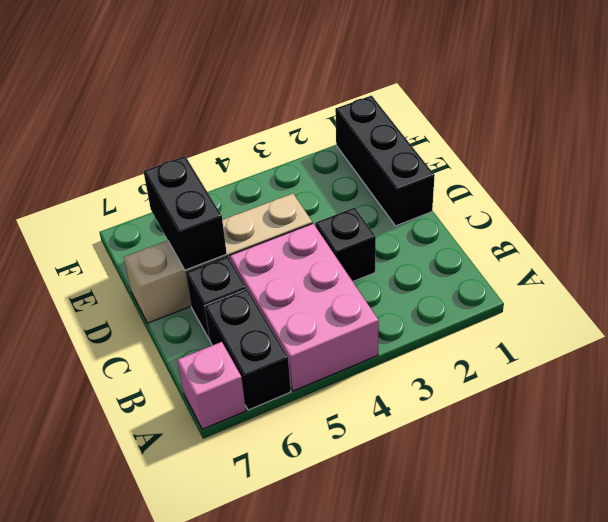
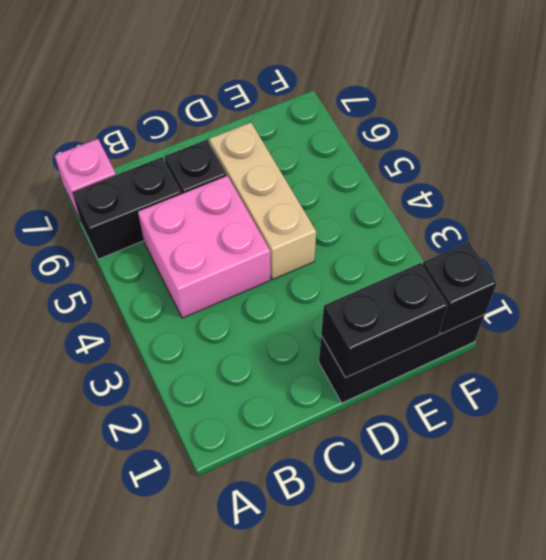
pink brick A4:C5 level 1 -> pink brick B4:C5 level 1
black brick C3 level 1 -> black brick F1 level 2
tan brick D4:D7 level 1 -> tan brick D4:D6 level 1
black brick D6:E6 level 2 -> black brick D1:E1 level 2

